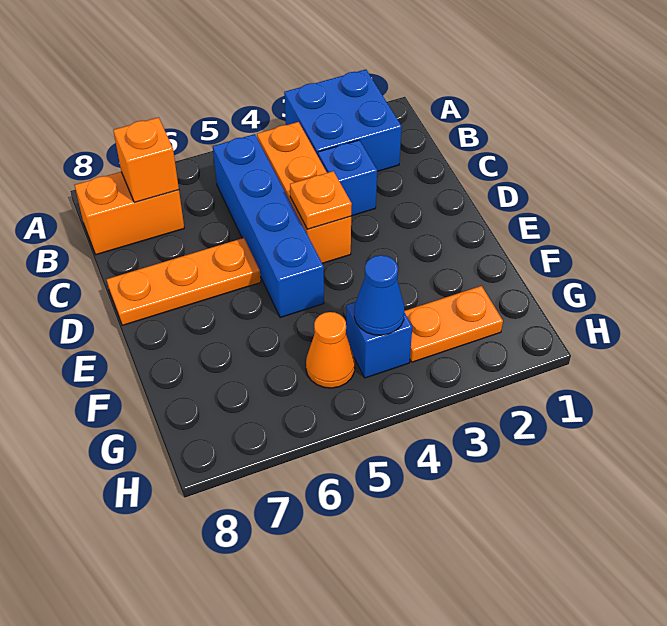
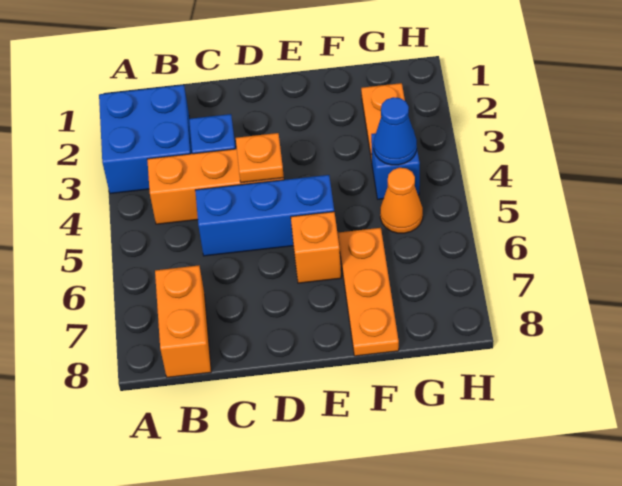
blue brick B5:E5 level 1 -> blue brick C5:E5 level 1
orange brick B7 level 2 -> orange brick E6 level 1
orange plate D6:D8 level 1 -> orange plate F6:F8 level 1

